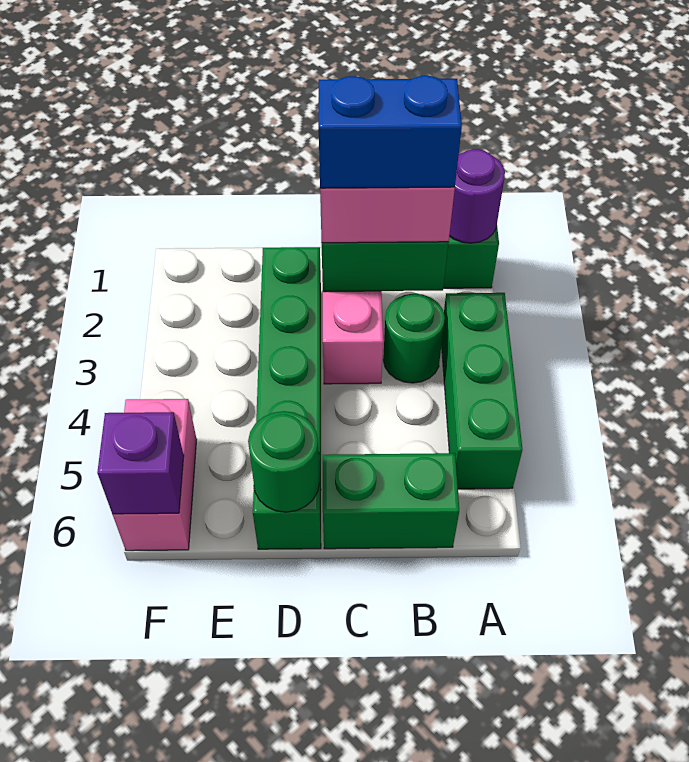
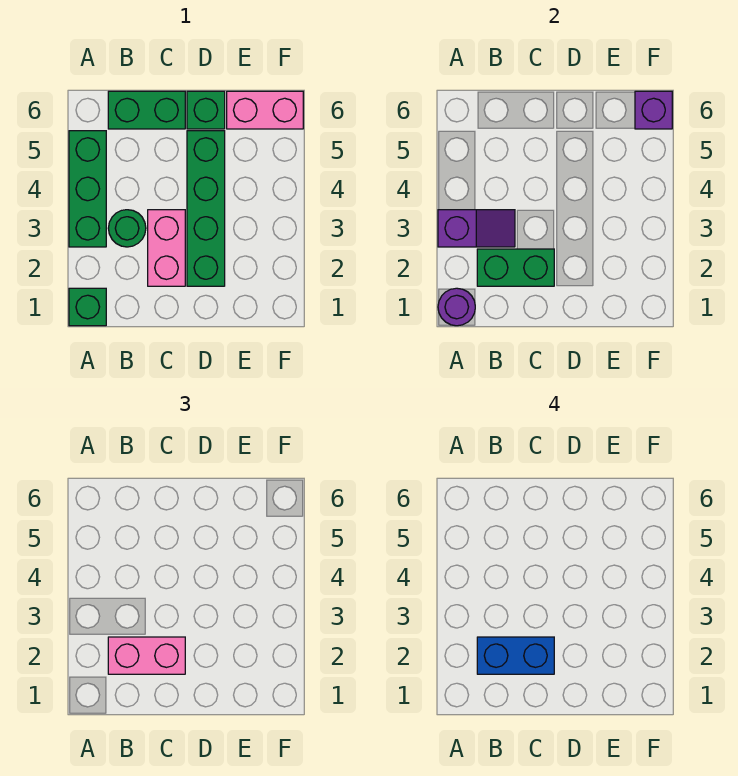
none -> purple slope A3:B3 level 2 top A
green round brick D6 level 2 -> none
pink brick F5:F6 level 1 -> pink brick E6:F6 level 1

